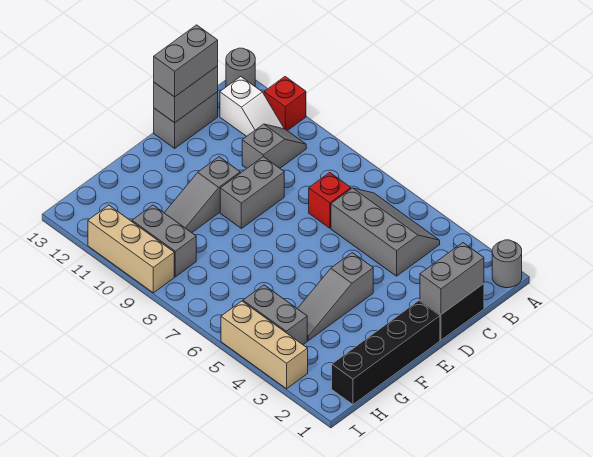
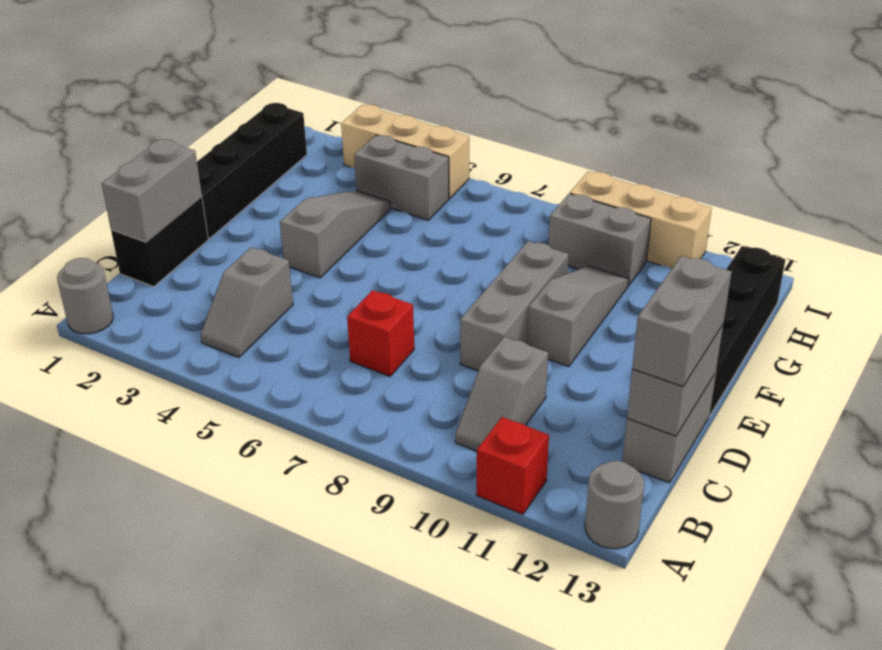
grey slope B4:C6 level 1 top C -> grey slope B4:C4 level 1 top C
white slope B11:B12 level 1 top 12 -> none
grey brick D9:E9 level 1 -> grey brick D9:F9 level 1
none -> black brick E13:H13 level 1

